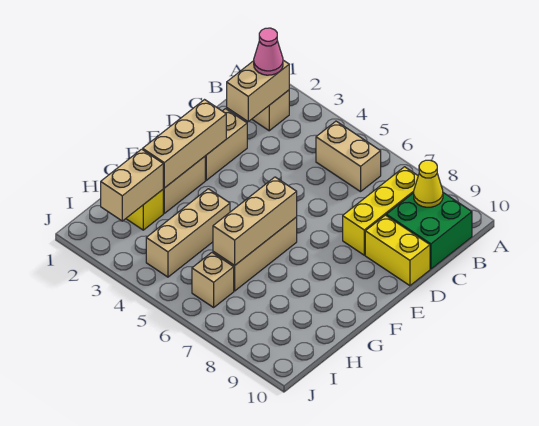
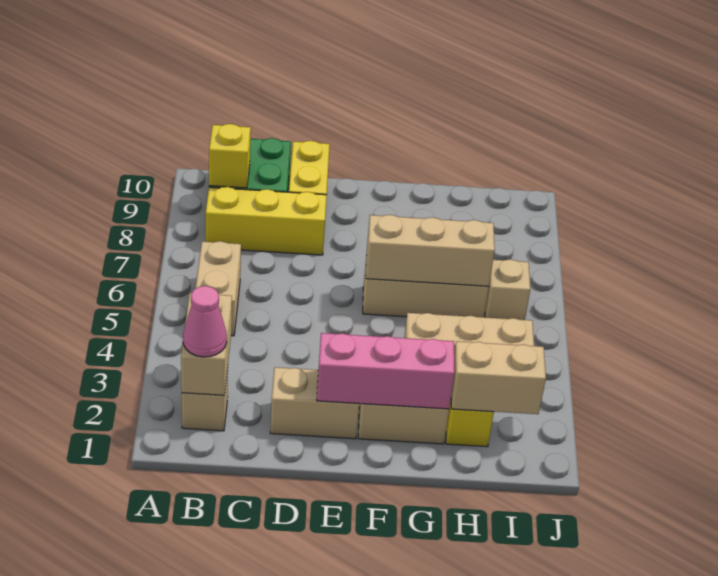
tan brick B2:C2 level 2 -> tan brick B2:B3 level 2
yellow cone B9 level 2 -> yellow brick B9 level 2
tan brick E2:G2 level 2 -> pink brick E2:G2 level 2

